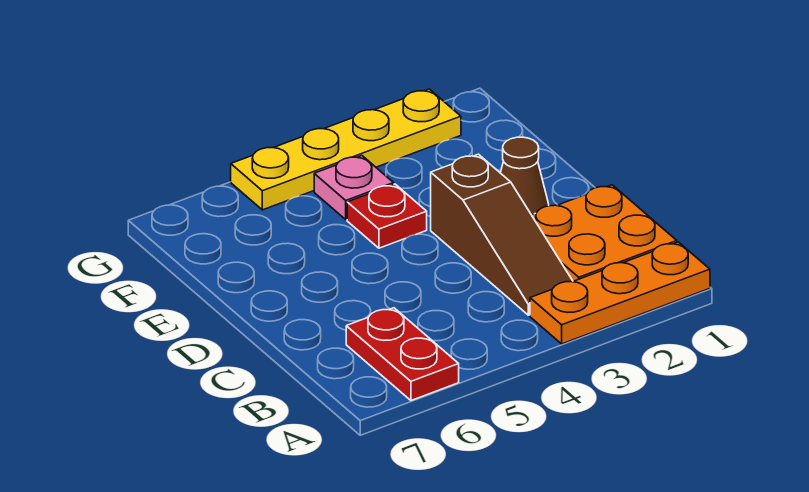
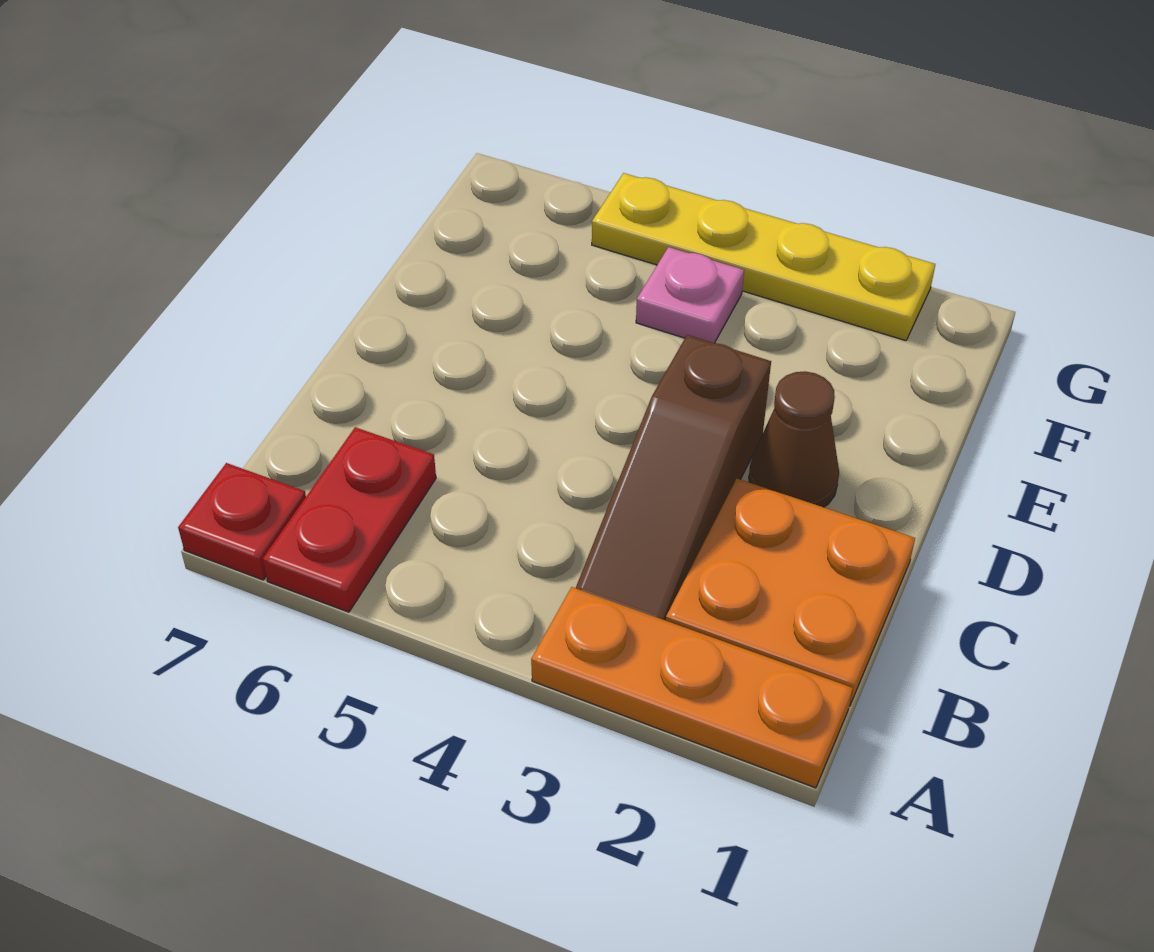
red plate E4 level 1 -> red plate A7 level 1

